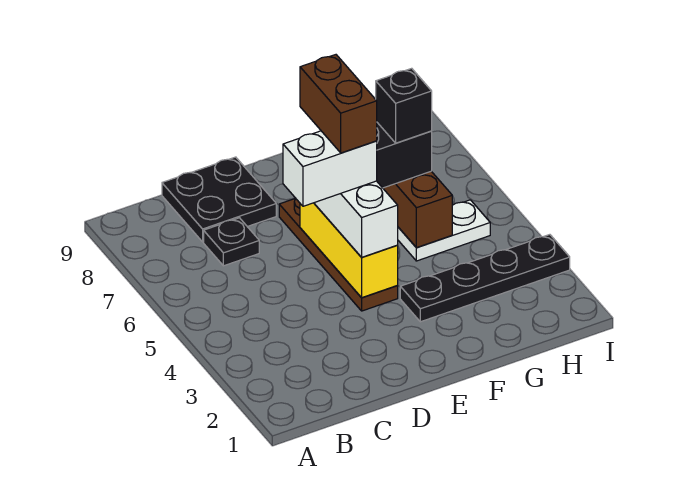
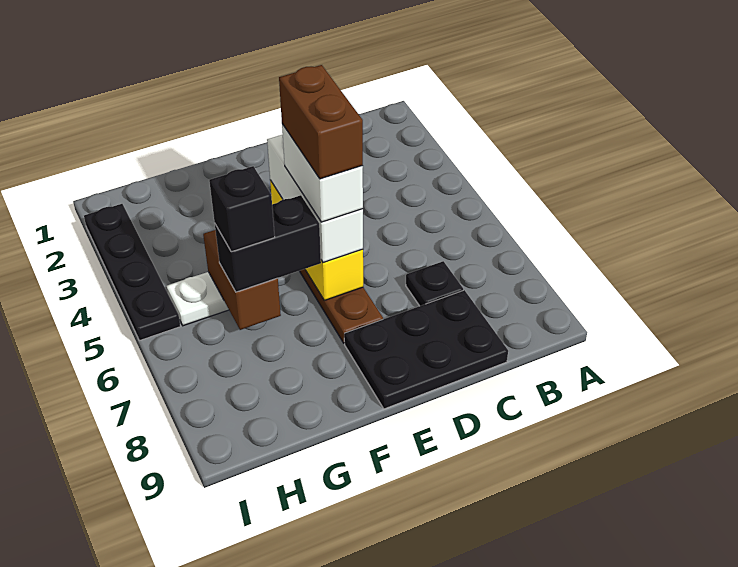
black plate C8:D9 level 1 -> black plate C8:E9 level 1
white brick D5:E5 level 4 -> white brick E5:E6 level 4
black plate F3:I3 level 1 -> black plate I2:I5 level 1

